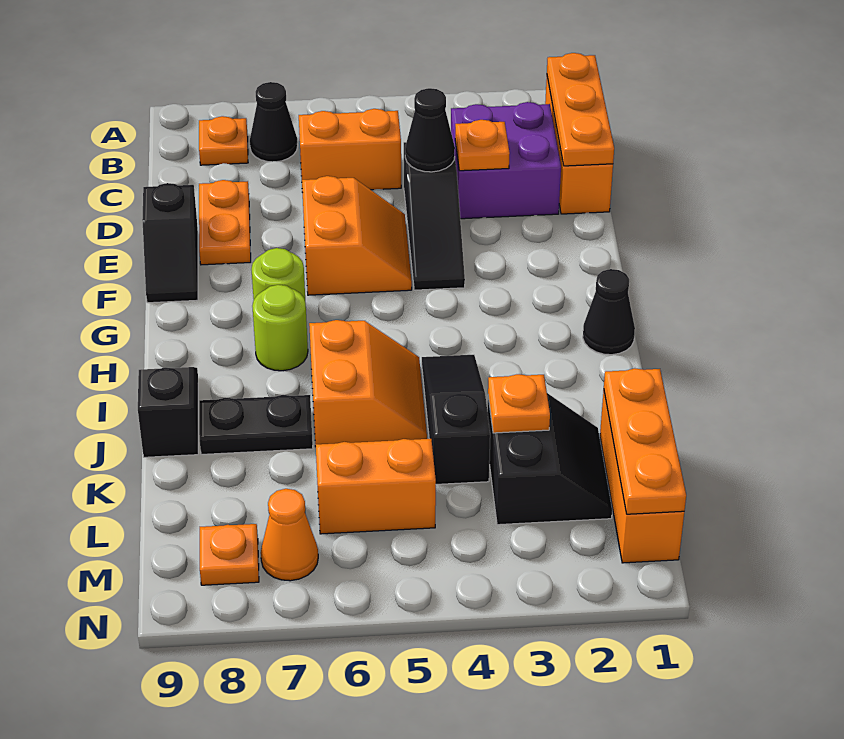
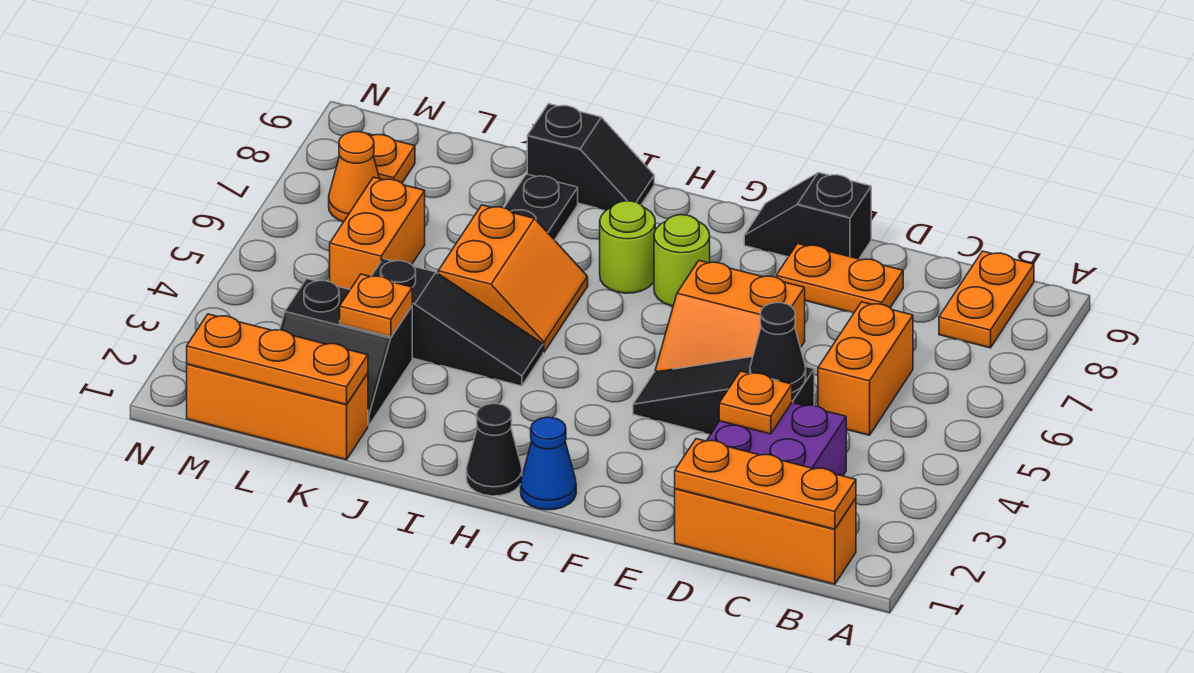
black cone B7 level 1 -> none
orange plate B8 level 1 -> orange plate B8:B9 level 1
none -> blue cone G1 level 1
orange slope I5:J6 level 1 top 6 -> orange slope I5:J6 level 1 top J

